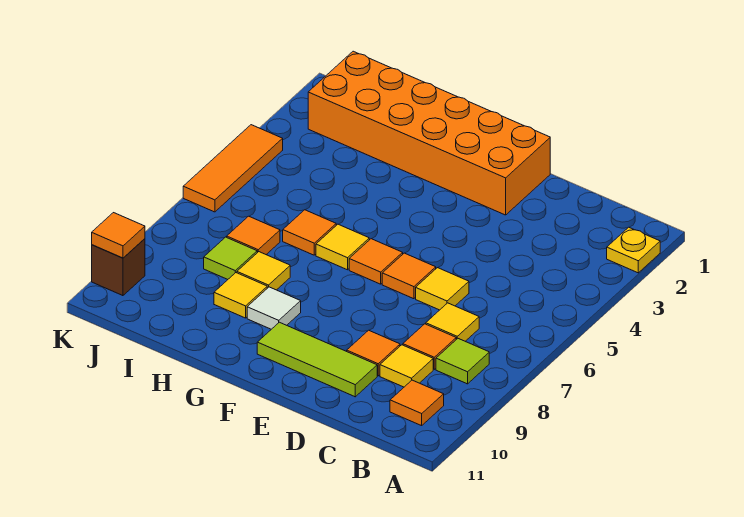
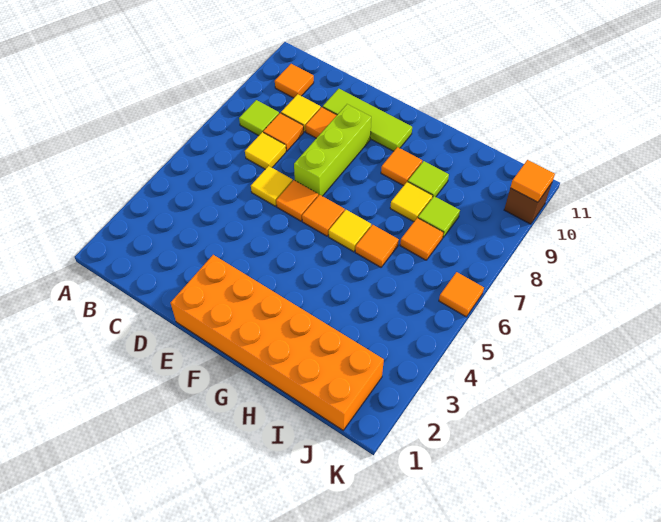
yellow plate A2 level 1 -> none
none -> lime brick E7:E9 level 1
white tile G9 level 1 -> orange tile G9 level 1
yellow tile H9 level 1 -> lime tile H9 level 1
orange tile K4:K6 level 1 -> orange tile K6 level 1

